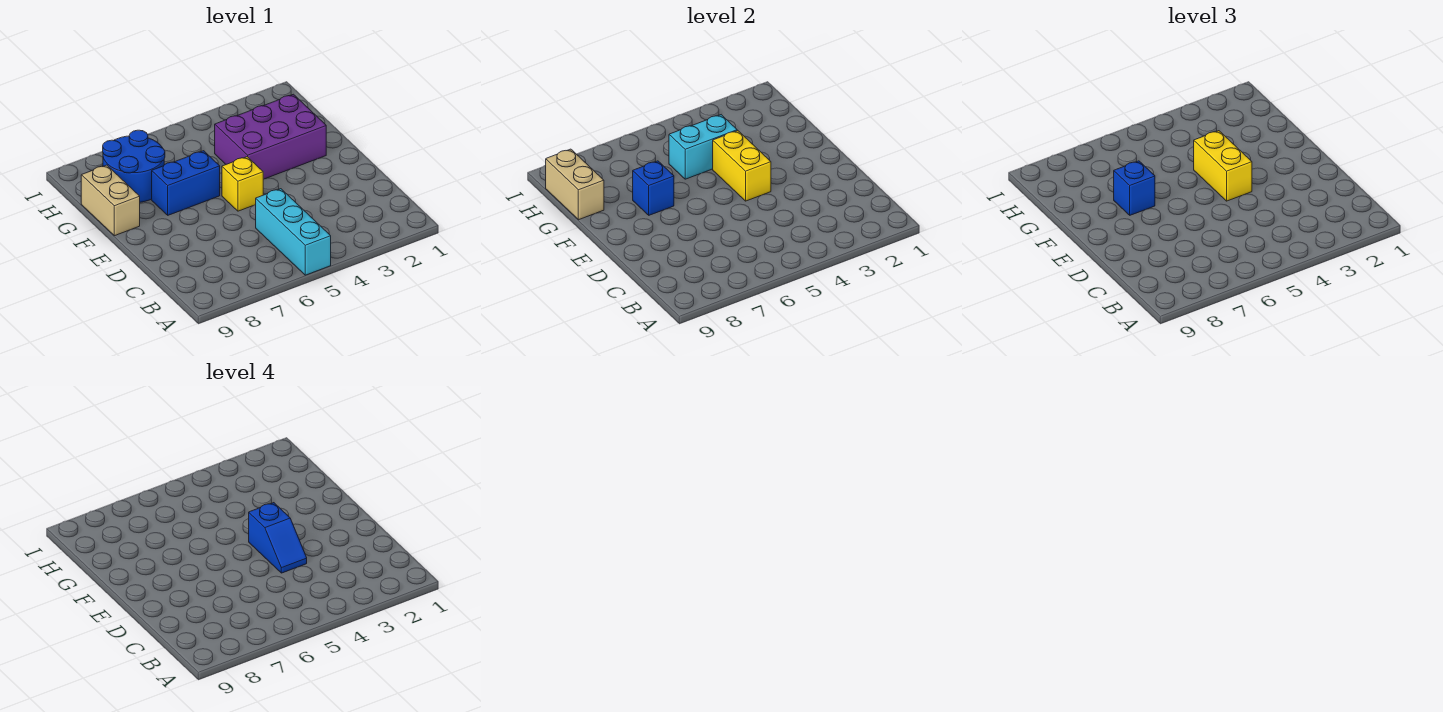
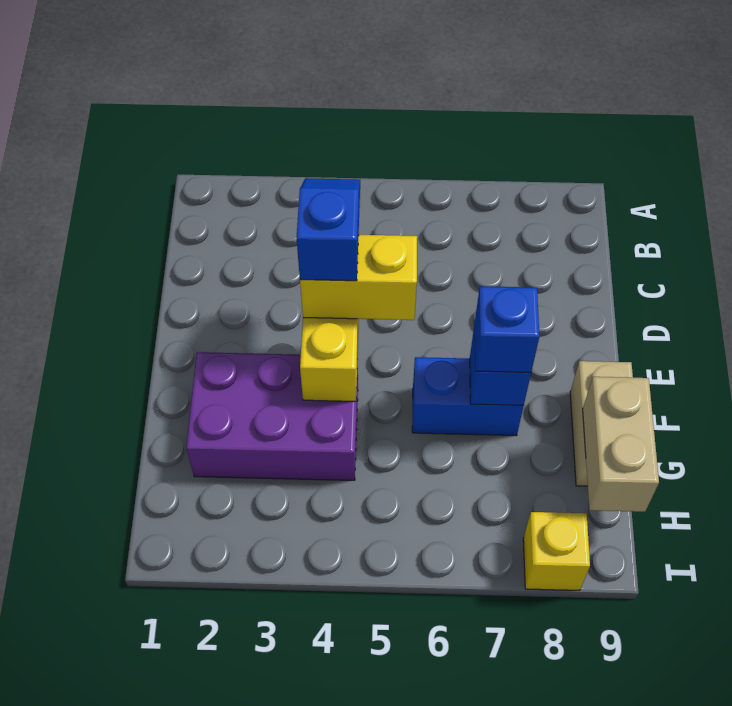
cyan brick A5:C5 level 1 -> none
yellow brick E4:F4 level 3 -> yellow brick E4:E5 level 3
yellow brick E5 level 1 -> yellow brick I8 level 1
cyan brick G4:G5 level 2 -> none
blue round brick G7:H8 level 1 -> none

